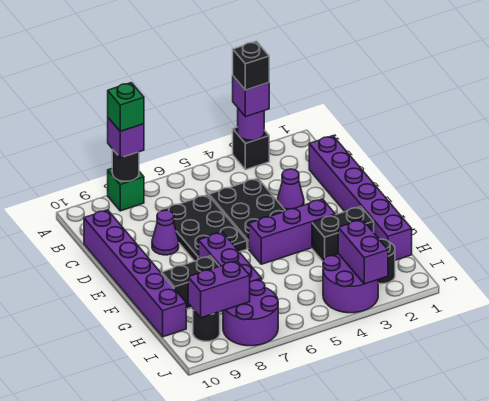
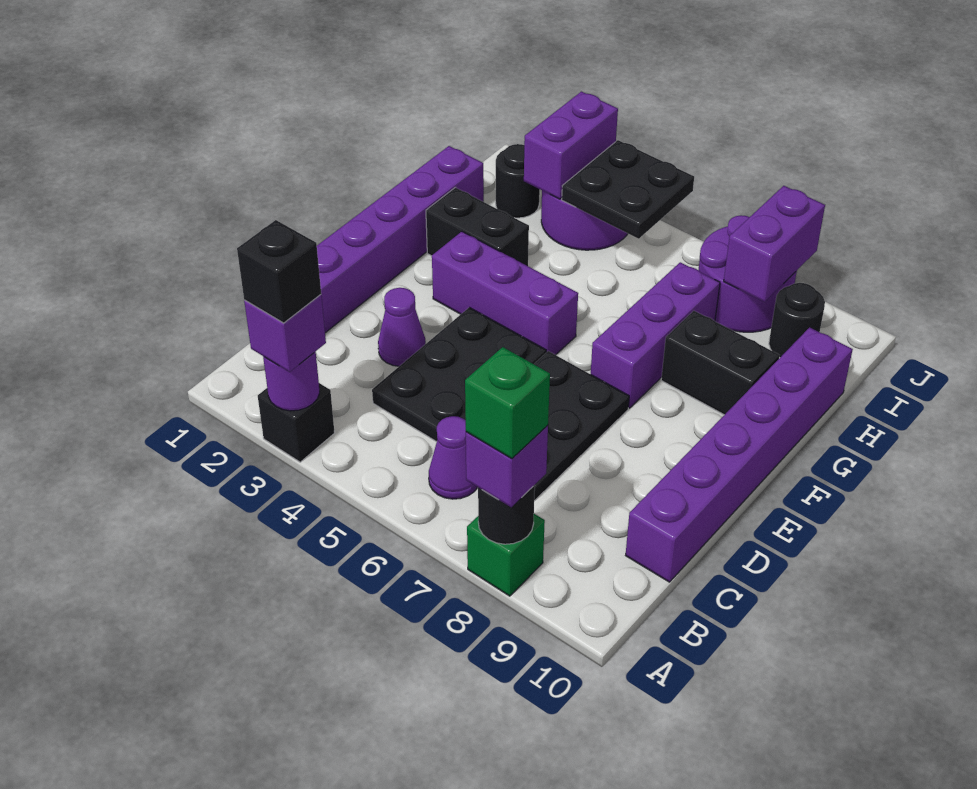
purple cone D8 level 1 -> purple cone B6 level 1
none -> black plate I4:J5 level 2
purple brick I8:I9 level 2 -> purple brick I8:J8 level 2

